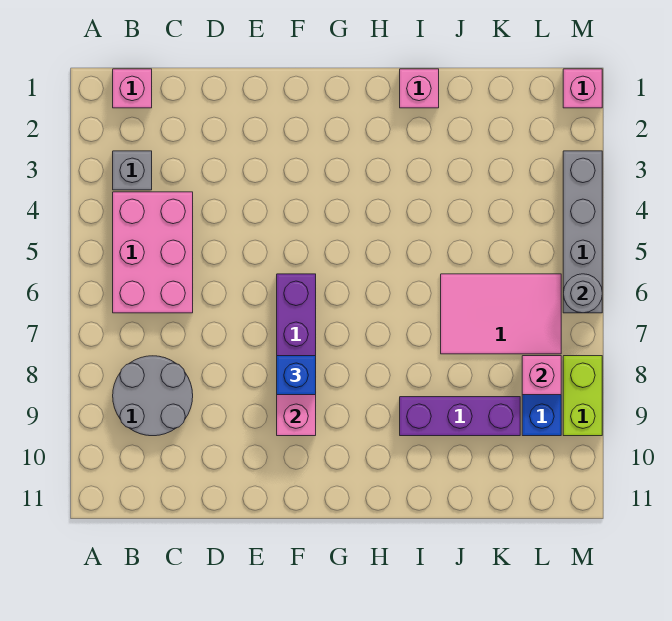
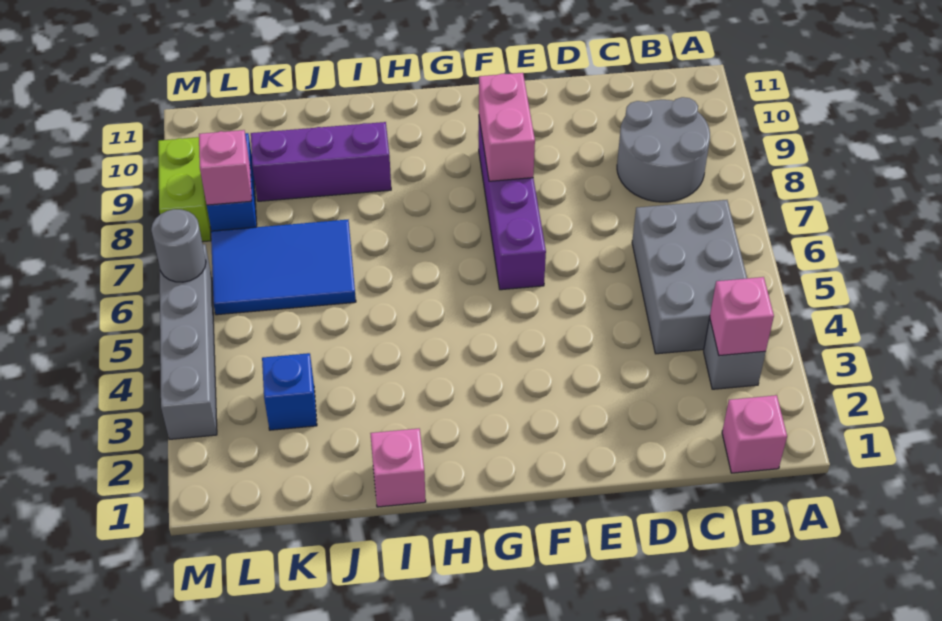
pink brick B4:C6 level 1 -> grey brick B4:C6 level 1
blue brick F8 level 3 -> blue brick K3 level 1
pink tile J6:L7 level 1 -> blue tile J6:L7 level 1
pink brick M1 level 1 -> pink brick B3 level 2

